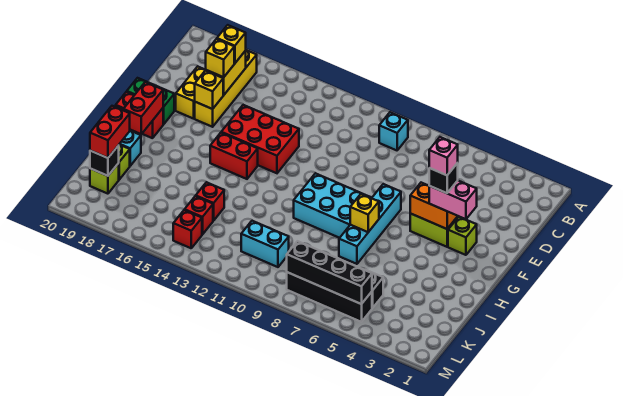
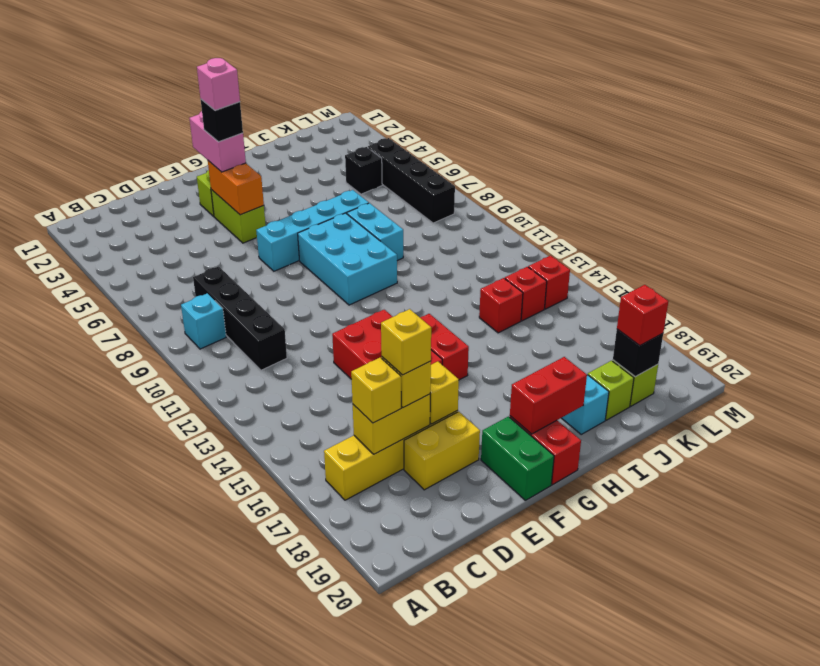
yellow brick H7 level 2 -> yellow brick D17 level 4
red brick J19:K19 level 3 -> red brick K19 level 3
cyan brick K10:K11 level 1 -> cyan brick I8:I9 level 1
black brick L5:L8 level 2 -> black brick C8:C11 level 1

